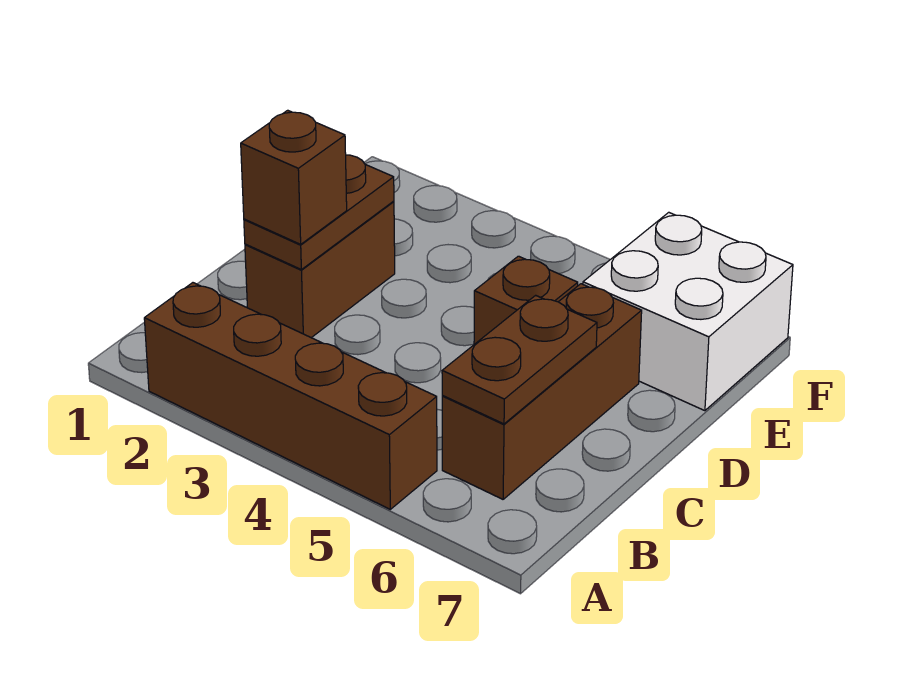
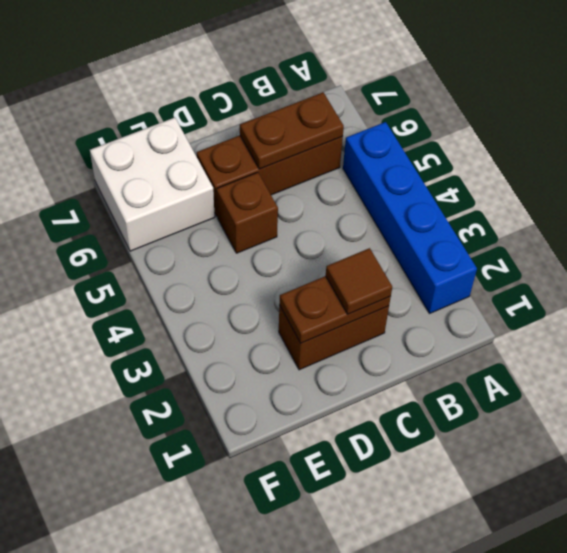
brown brick A2:A5 level 1 -> blue brick A2:A5 level 1
brown brick C2 level 3 -> brown tile C2 level 3

